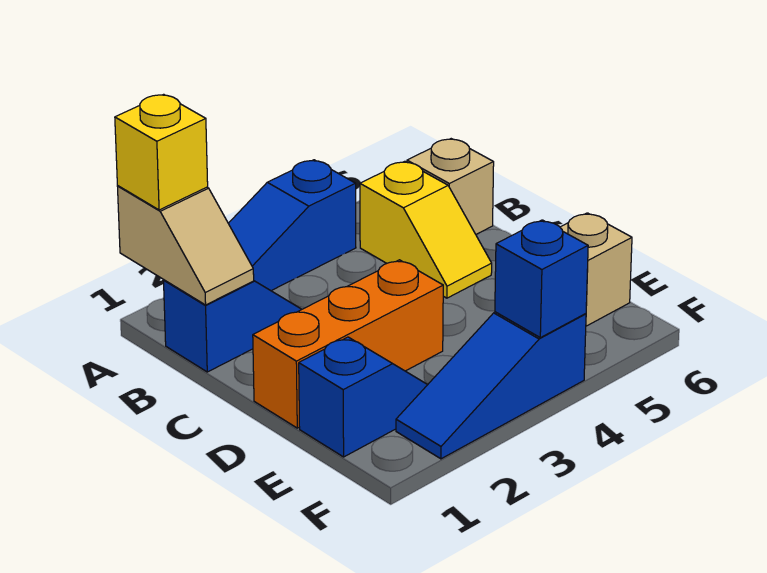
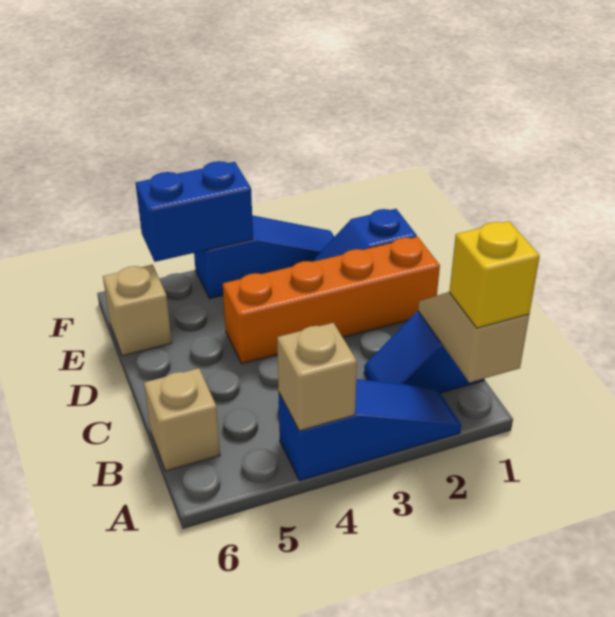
none -> tan brick A4 level 2
yellow slope B5:C5 level 1 top B -> none
orange brick D1:D3 level 1 -> orange brick D1:D4 level 1
blue brick F4 level 2 -> blue brick F4:F5 level 2

